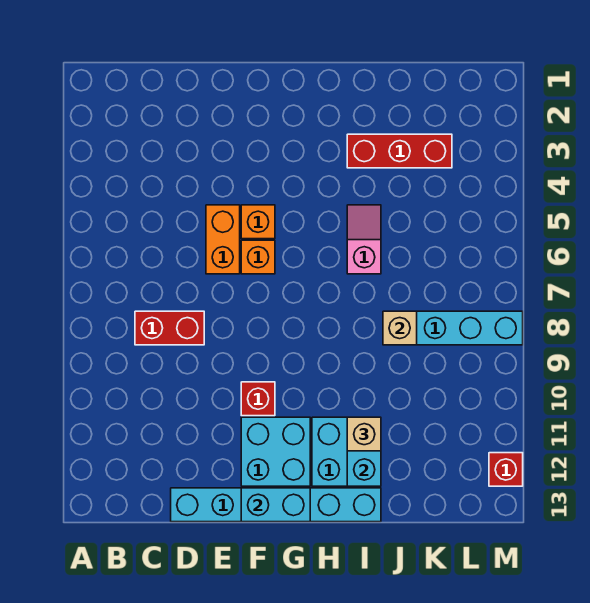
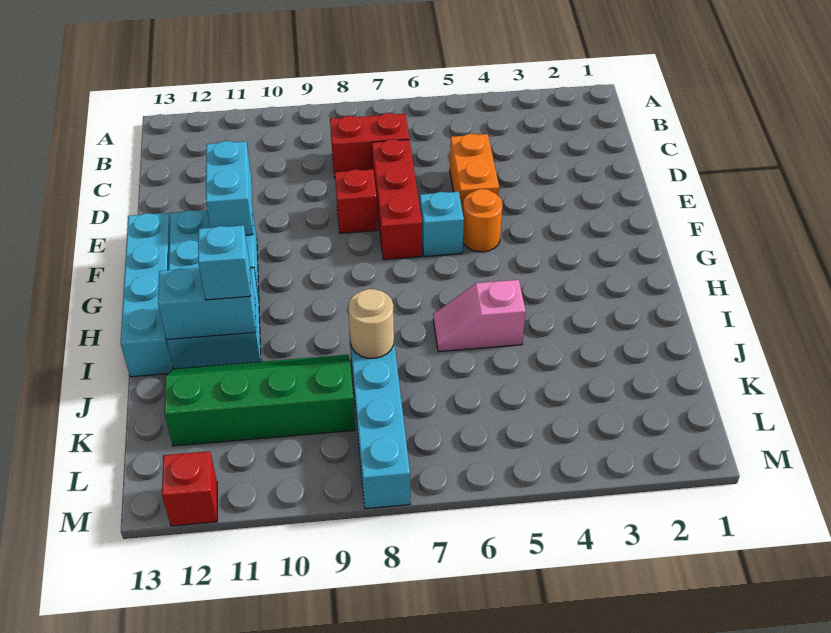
red brick C8:D8 level 1 -> red brick C7:C8 level 1
cyan brick D13:I13 level 1 -> cyan brick F13:I13 level 1
orange brick E5:E6 level 1 -> orange brick D5:E5 level 1
orange brick F5 level 1 -> orange round brick F5 level 1
orange brick F6 level 1 -> cyan brick F6 level 1
red brick F10 level 1 -> red brick E8 level 1
cyan brick F13:G13 level 2 -> cyan brick E11:F11 level 2
red brick I3:K3 level 1 -> red brick D7:F7 level 1
pink slope I5:I6 level 1 top 6 -> pink slope I5:I6 level 1 top 5
tan brick I11 level 3 -> cyan brick I11 level 3
tan brick J8 level 2 -> tan round brick J8 level 2
none -> green slope J9:K12 level 1 top K

